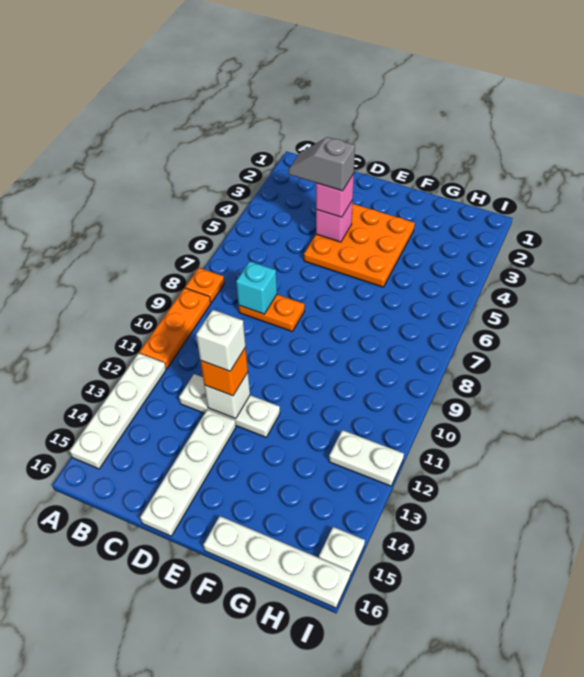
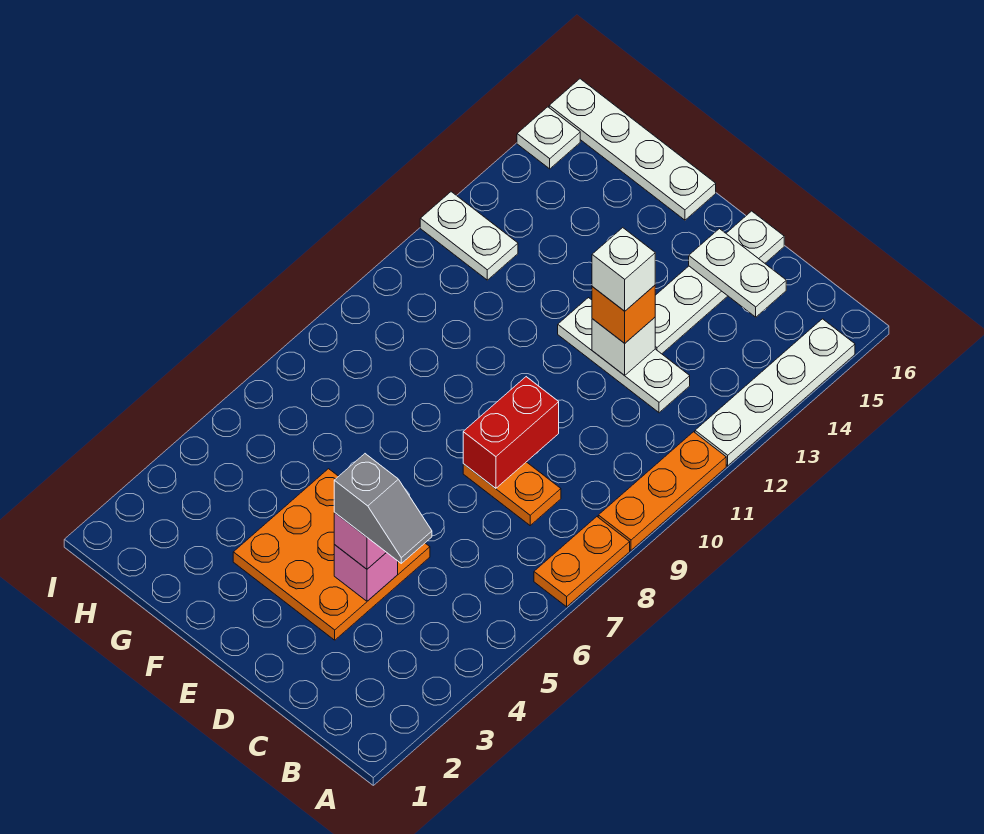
orange plate A8 level 1 -> orange plate A7:A8 level 1
cyan brick C8 level 2 -> none
none -> white plate C15:D15 level 2
none -> red brick D8:D9 level 2

